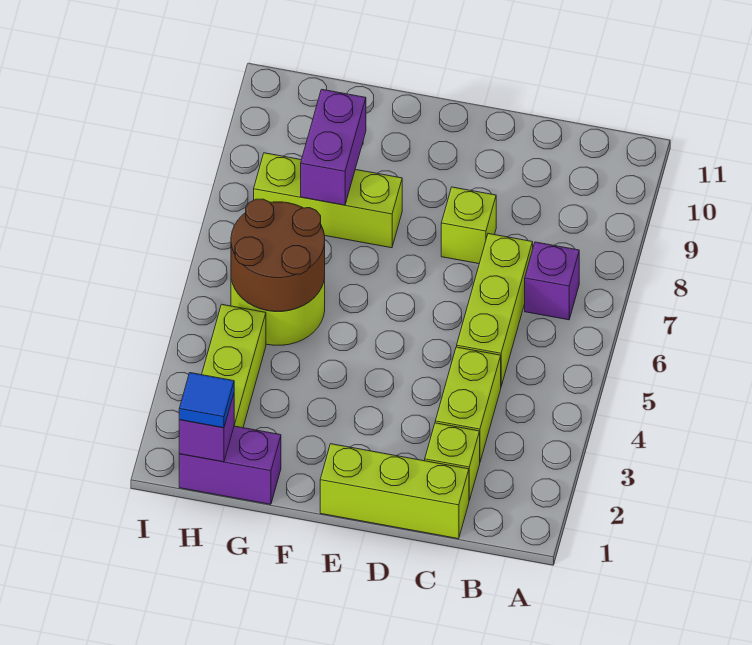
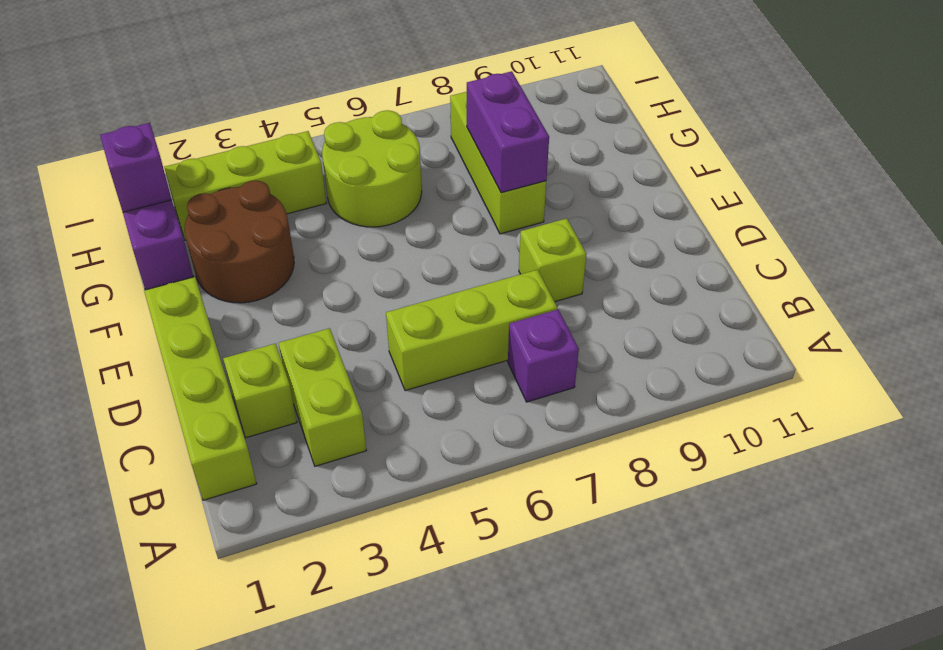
lime brick C1:E1 level 1 -> lime brick B1:E1 level 1
lime brick C3:C4 level 1 -> lime brick B3:C3 level 1
brown round brick G5:H6 level 2 -> brown round brick F2:G3 level 1
purple brick G8:G9 level 2 -> purple brick F8:G8 level 2
blue tile H1 level 3 -> none

